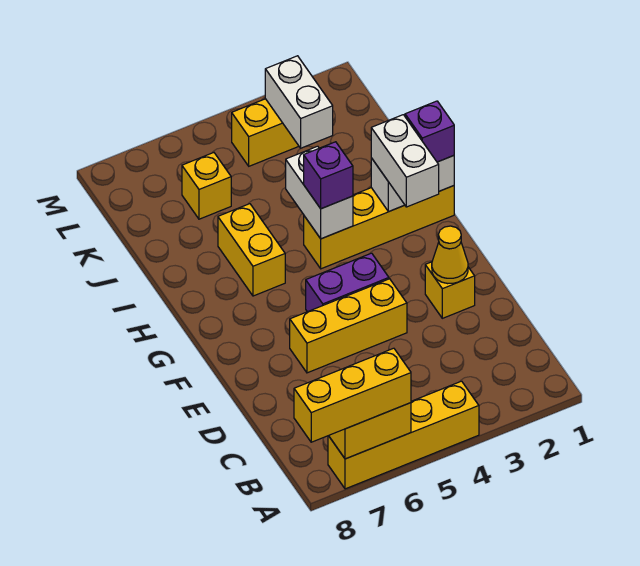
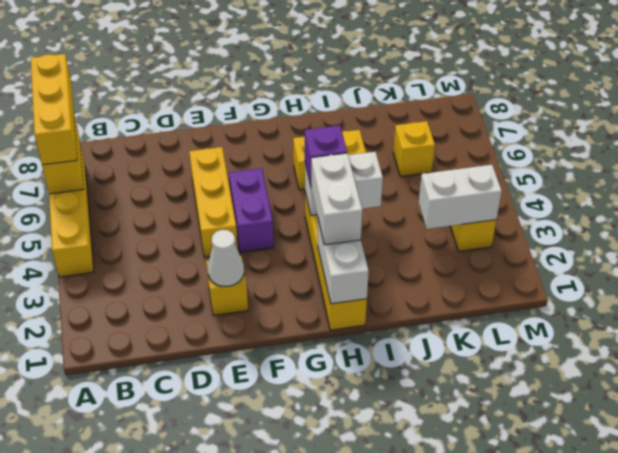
yellow cone E2 level 2 -> white cone E2 level 2
white brick G2:H2 level 3 -> white brick H2:H3 level 3
purple brick H1 level 3 -> none

